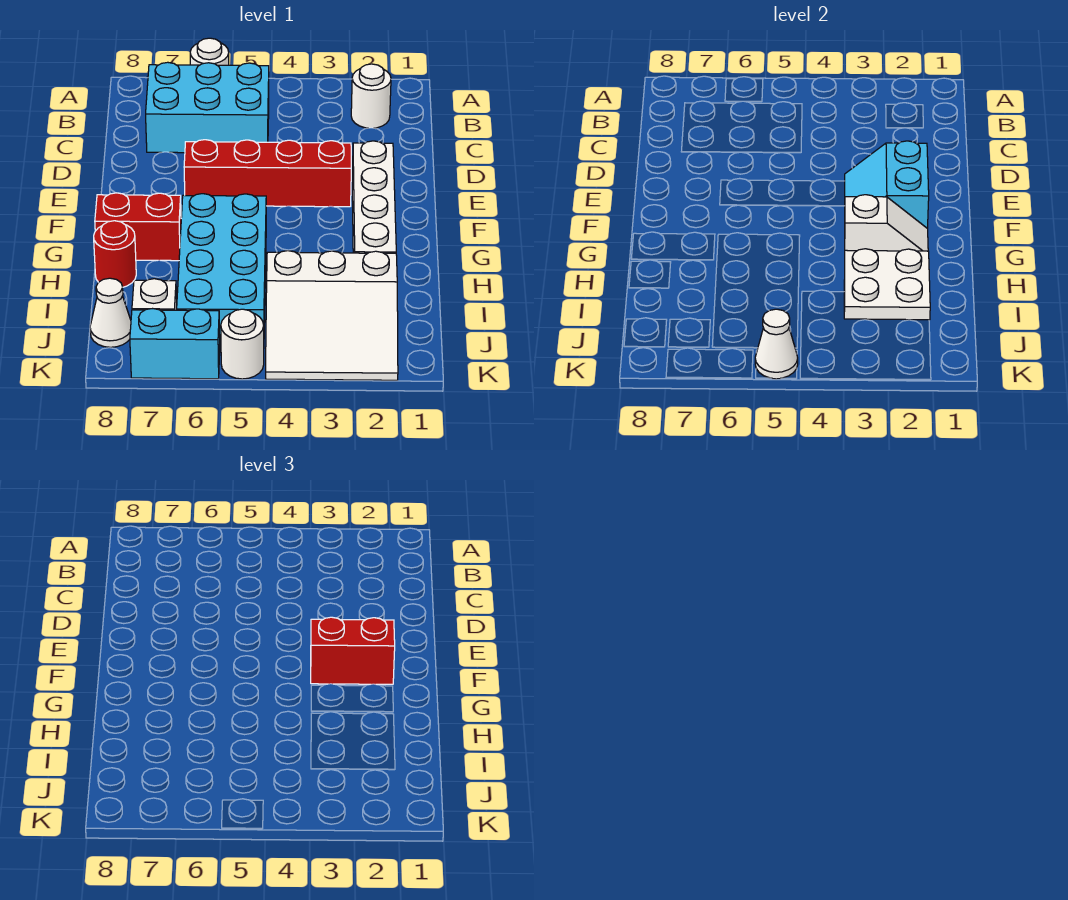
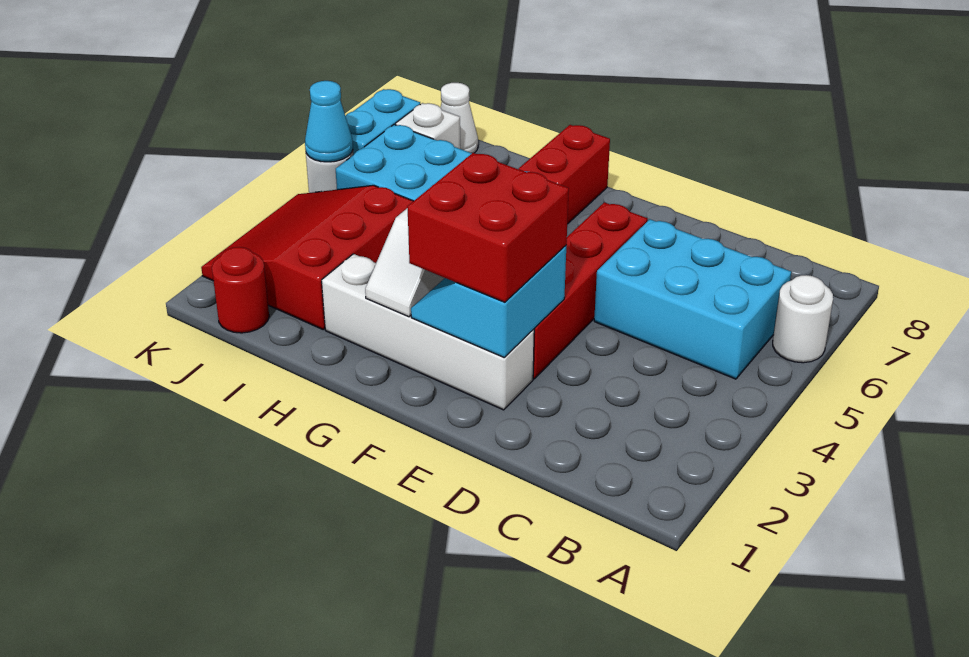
white round brick B2 level 1 -> none
cyan brick B5:C7 level 1 -> cyan brick B5:D6 level 1
cyan slope E2:F3 level 2 top 2 -> cyan slope E2:F3 level 2 top E
red brick F2:F3 level 3 -> red brick E2:F3 level 3
white plate H2:I3 level 2 -> none
red round brick H8 level 1 -> red round brick J1 level 1
white slope I2:K4 level 1 top I -> red slope I2:K4 level 1 top I
white cone K5 level 2 -> cyan cone K5 level 2

